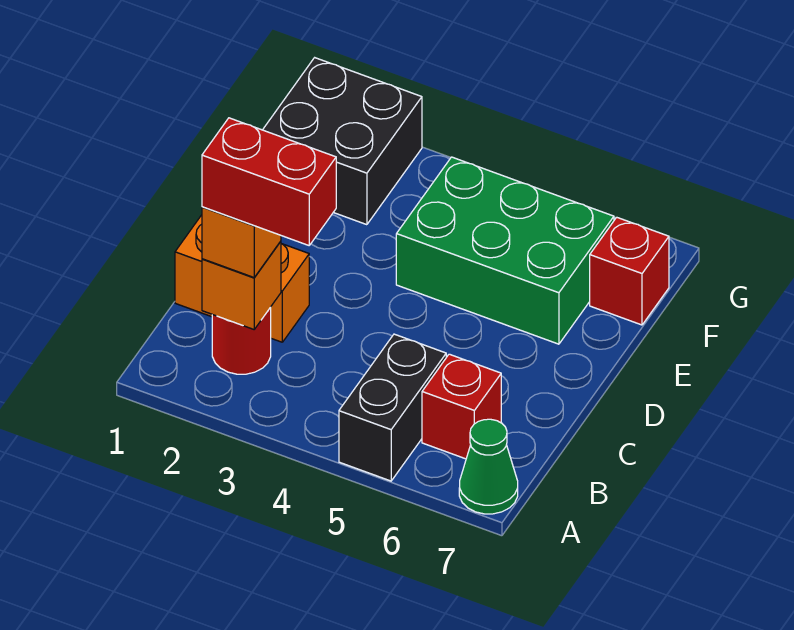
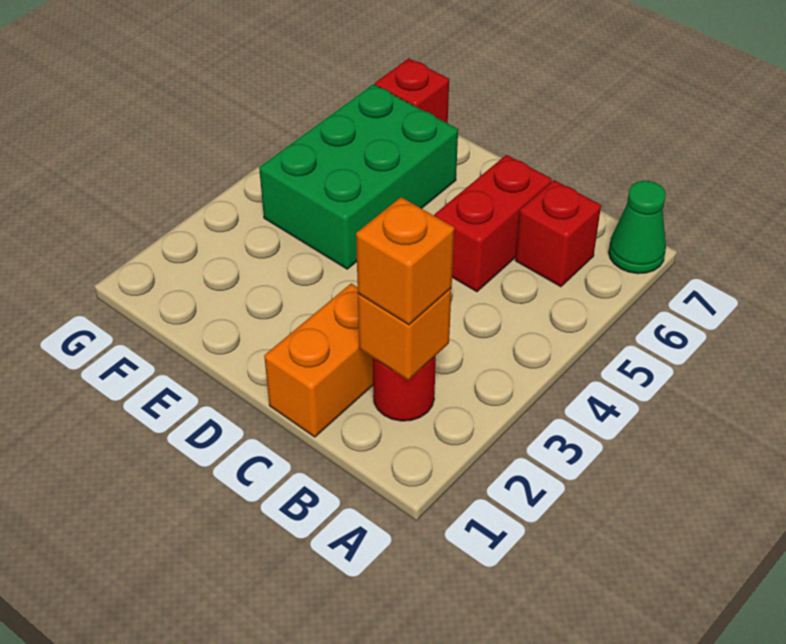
black brick A5:B5 level 1 -> none
red brick B2:B3 level 4 -> red brick C5:C6 level 1
black brick F1:G2 level 1 -> none

